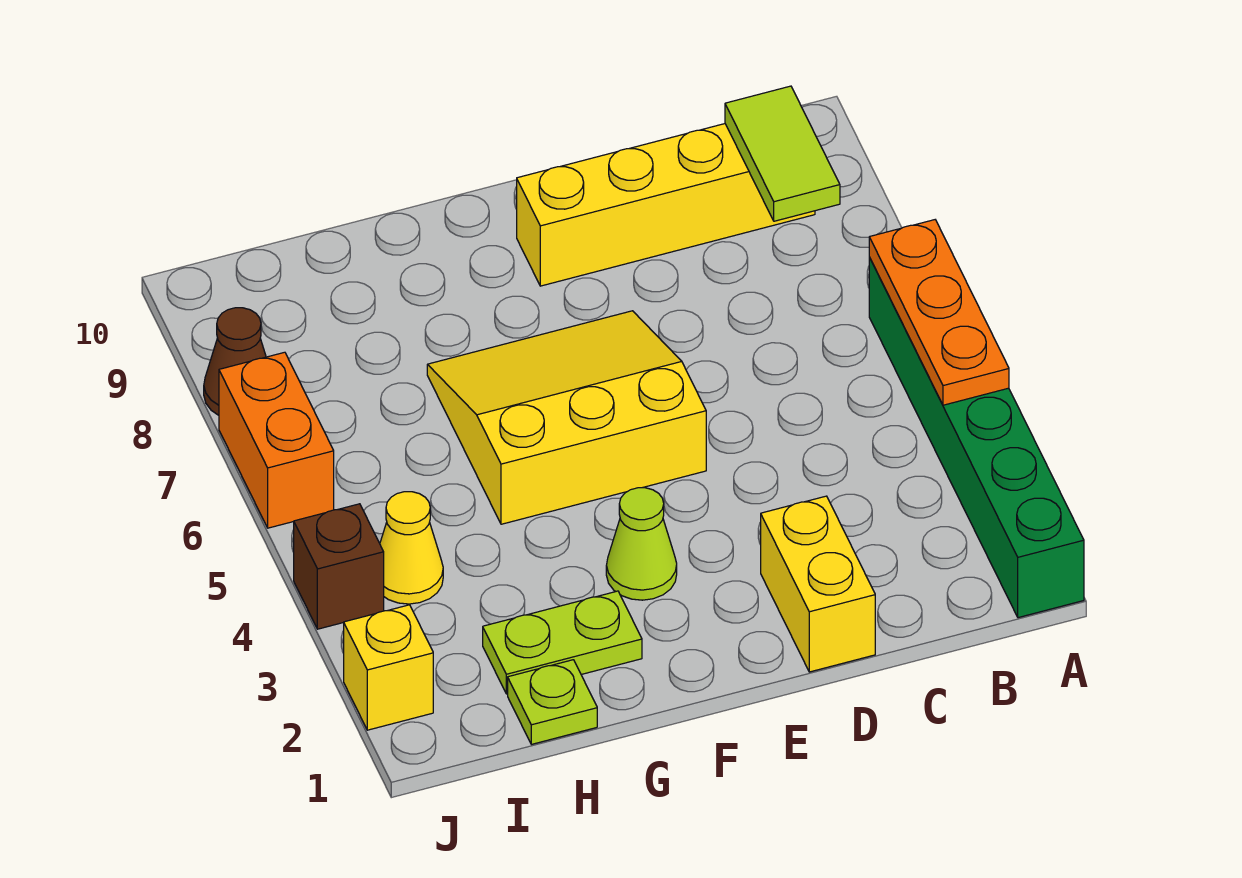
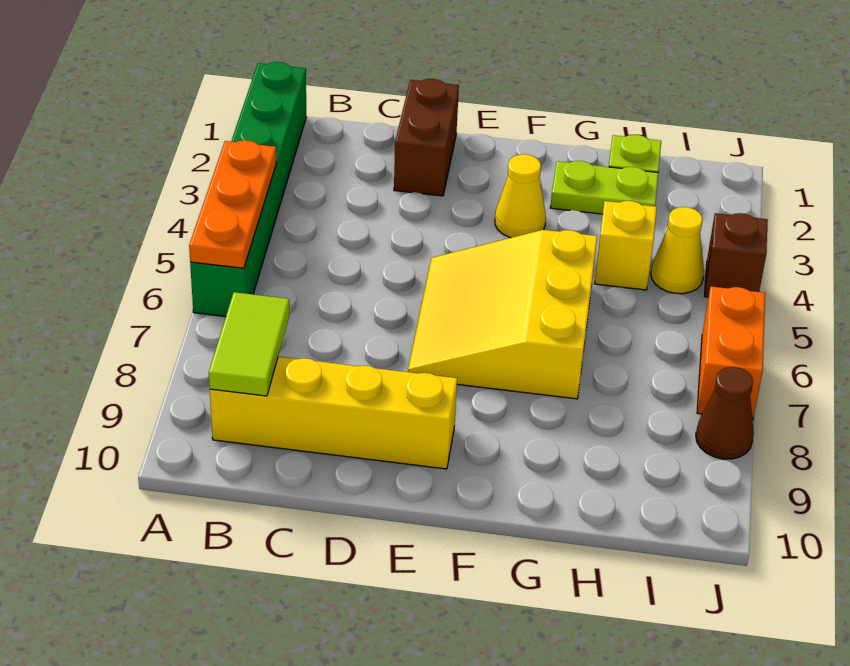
yellow brick D1:D2 level 1 -> brown brick D1:D2 level 1
yellow slope E5:G7 level 1 top 5 -> yellow slope E5:G7 level 1 top G
lime cone F3 level 1 -> yellow cone F3 level 1
yellow brick J2 level 1 -> yellow brick H4 level 1

